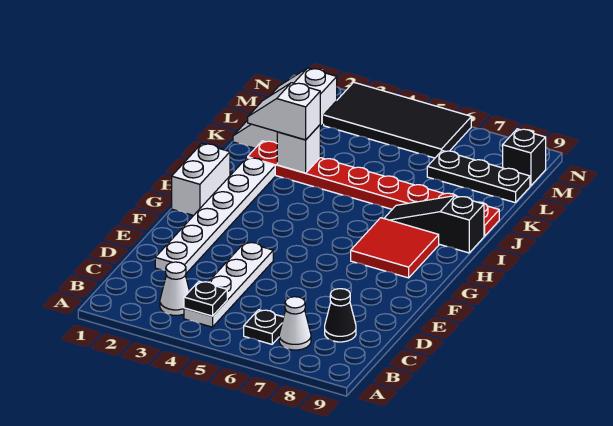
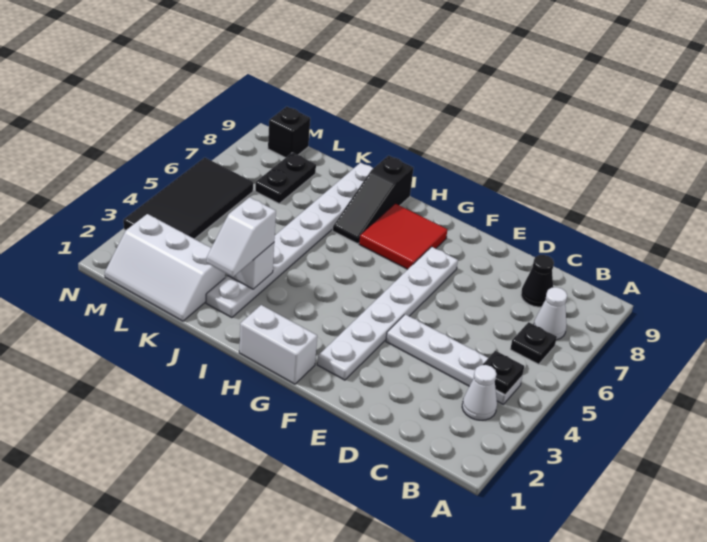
white plate D2:I2 level 1 -> white plate F2:F7 level 1
red plate J2:J9 level 1 -> white plate J2:J9 level 1
black plate L7:L9 level 1 -> black plate L7:L8 level 1

